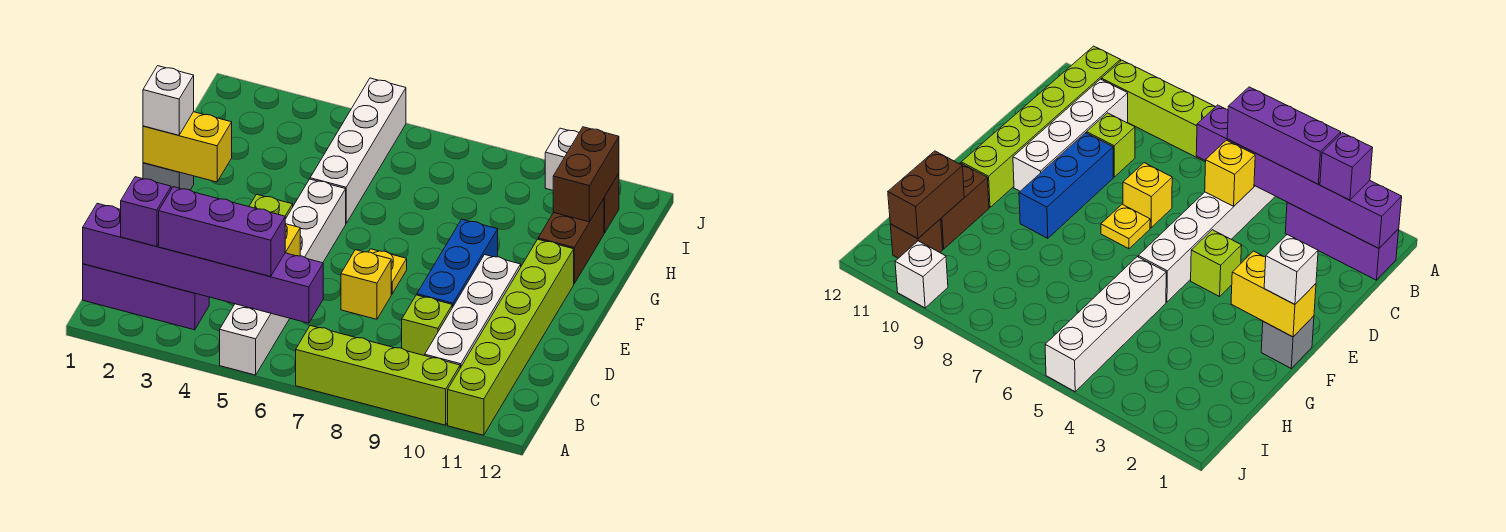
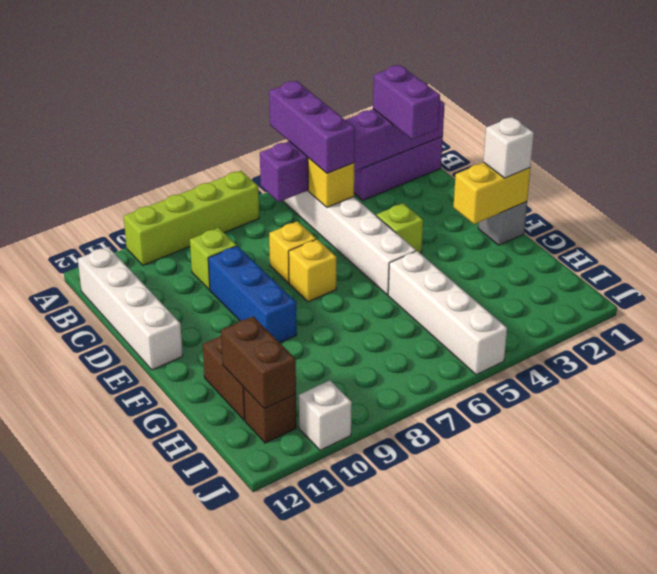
lime brick A11:F11 level 1 -> none
purple brick B2 level 3 -> purple brick B2:C2 level 3
purple brick B3:B5 level 3 -> purple brick A5:C5 level 3
white brick B10:E10 level 1 -> white brick B12:E12 level 1
yellow plate E7 level 1 -> yellow brick E7 level 1

